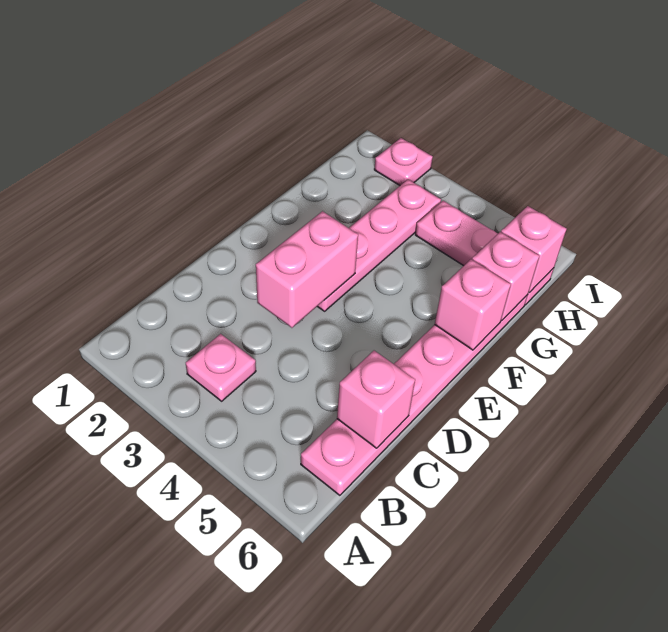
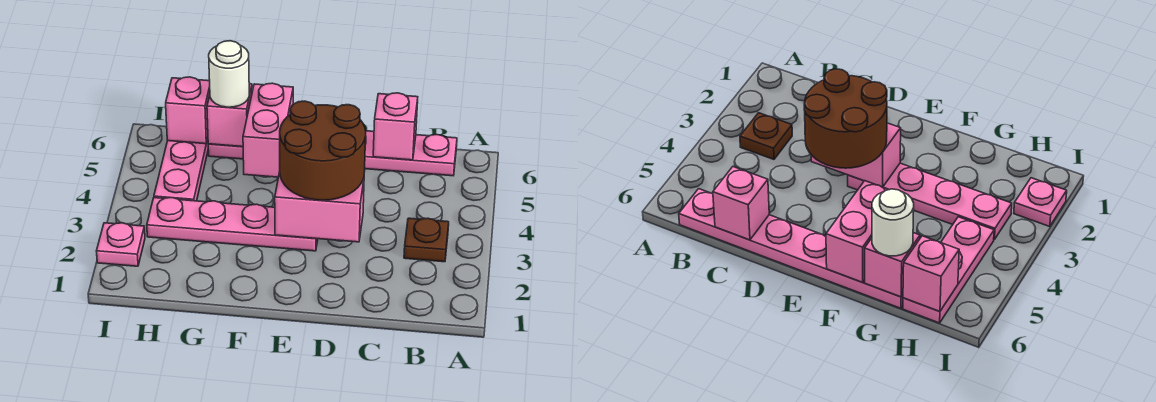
pink plate B3 level 1 -> brown plate B3 level 1
none -> brown round brick D3:E4 level 3
pink brick F6 level 2 -> pink brick F5:F6 level 2
none -> white round brick G6 level 3

